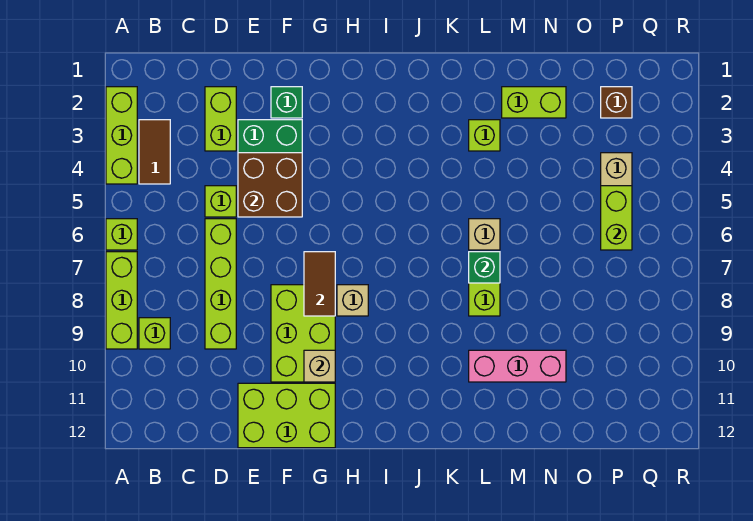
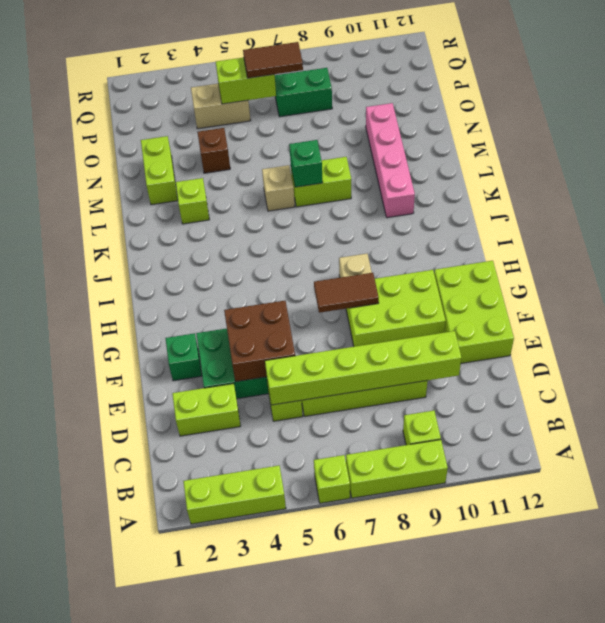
brown tile B3:B4 level 1 -> brown tile P6:P7 level 3
none -> lime brick D5:D10 level 2
tan brick G10 level 2 -> none
pink brick L10:N10 level 1 -> pink brick K10:N10 level 1
brown brick P2 level 1 -> brown brick N4 level 1
none -> green brick P7:P8 level 1

